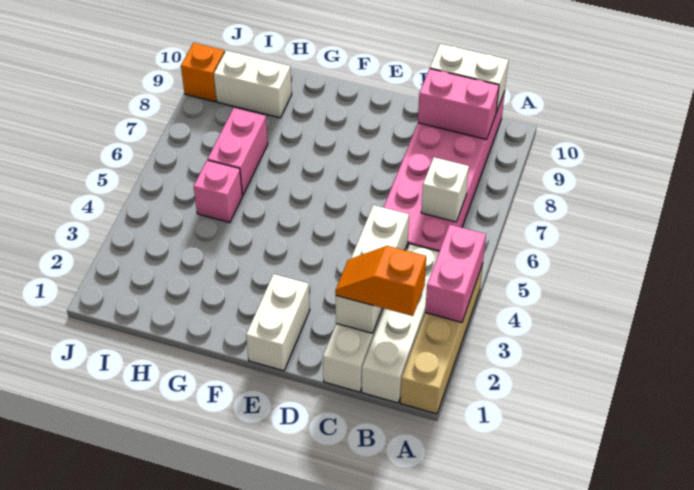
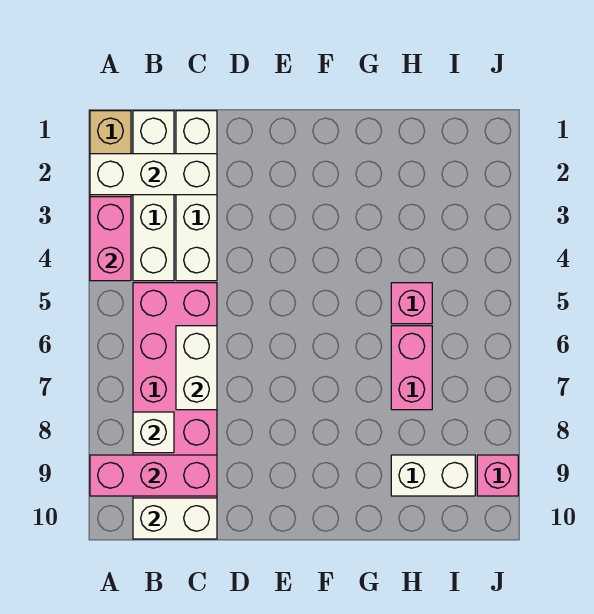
orange slope B2:C2 level 3 top B -> none
white brick B6 level 2 -> white brick B8 level 2
pink brick B9:C9 level 2 -> pink brick A9:C9 level 2
white brick C2:C4 level 2 -> white brick A2:C2 level 2
white brick E1:E2 level 1 -> white brick C6:C7 level 2
orange brick J9 level 1 -> pink brick J9 level 1

